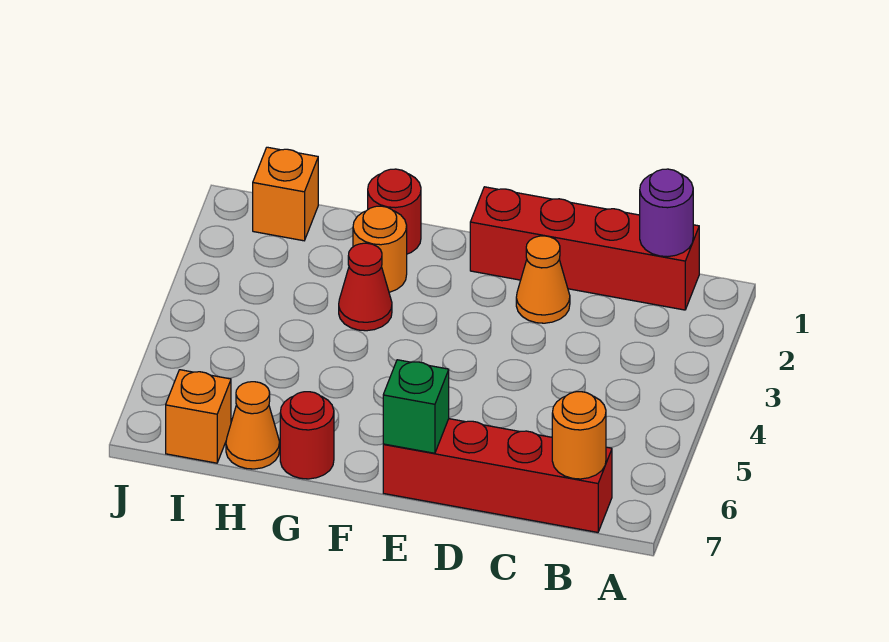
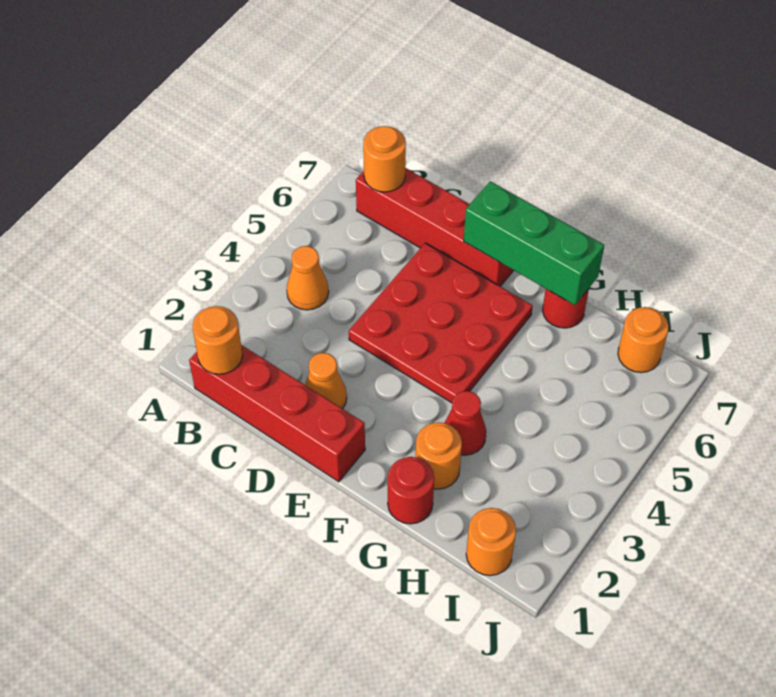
purple round brick B1 level 2 -> orange round brick B1 level 2
none -> red plate D4:F6 level 1
green brick E7 level 2 -> green brick E7:G7 level 2
orange cone H7 level 1 -> orange cone B4 level 1
orange brick I1 level 1 -> orange round brick I1 level 1
orange brick I7 level 1 -> orange round brick I7 level 1

